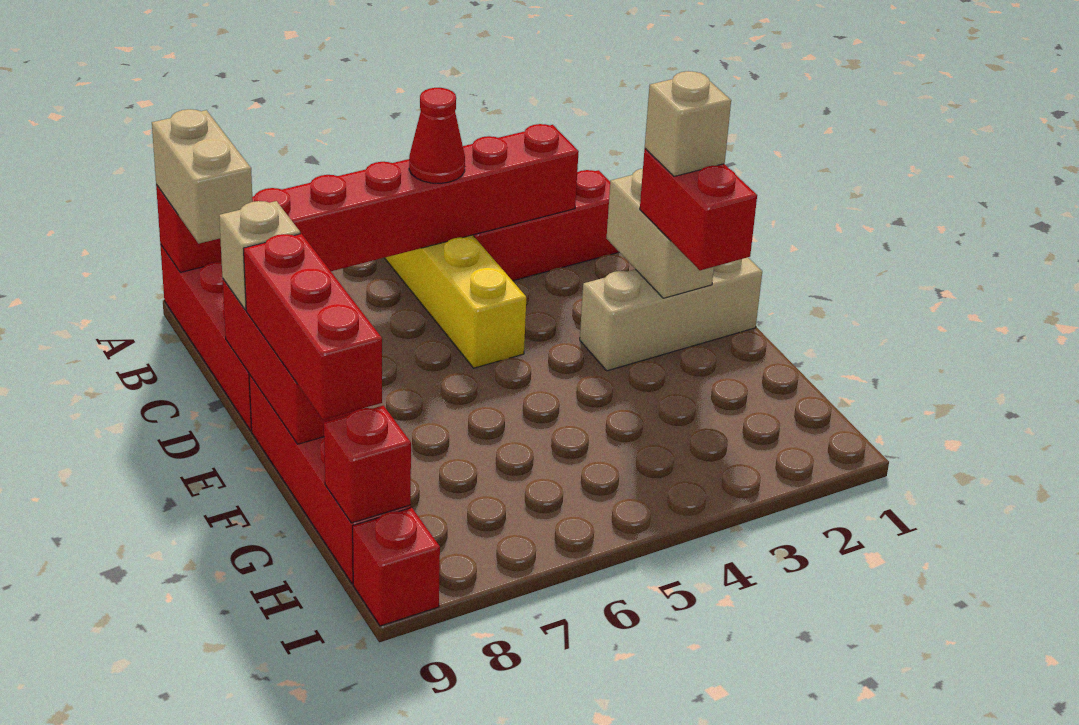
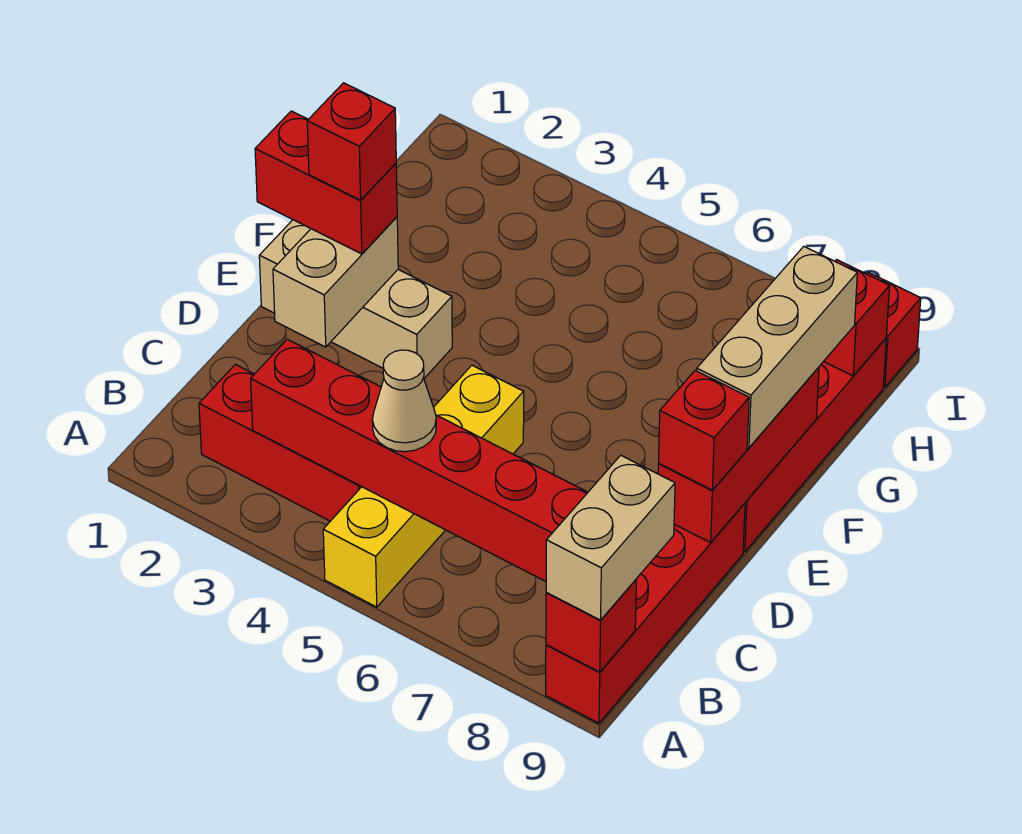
red cone B5 level 3 -> tan cone B5 level 3
tan brick D9 level 3 -> red brick D9 level 3
red brick E2:F2 level 3 -> red brick E1:E2 level 3
tan brick E2 level 4 -> red brick E2 level 4
red brick E9:G9 level 3 -> tan brick E9:G9 level 3

